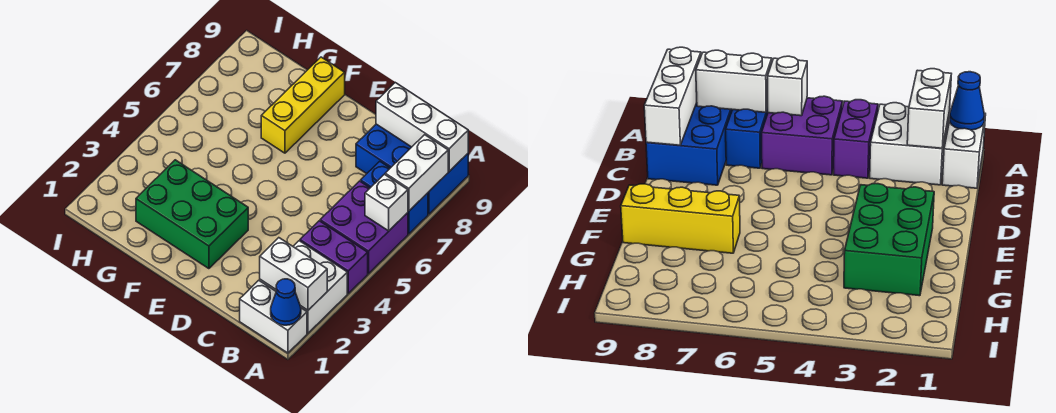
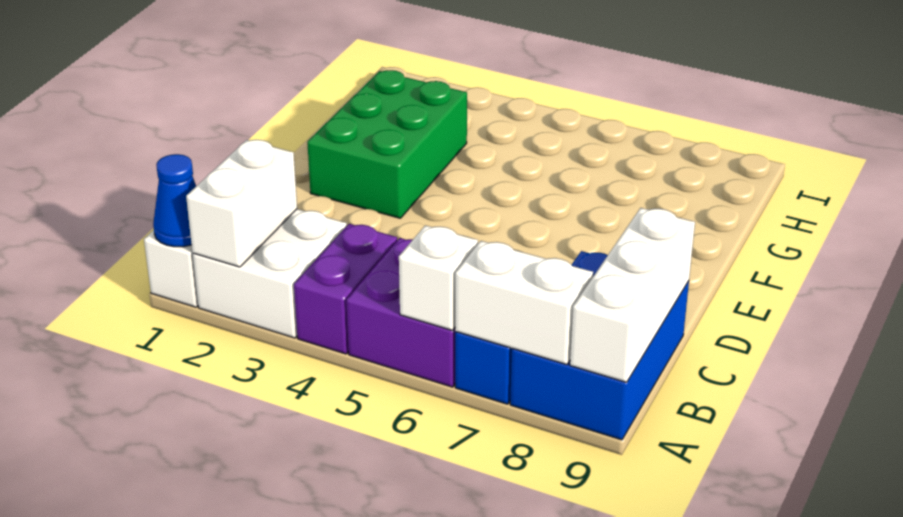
yellow brick F7:F9 level 1 -> none

